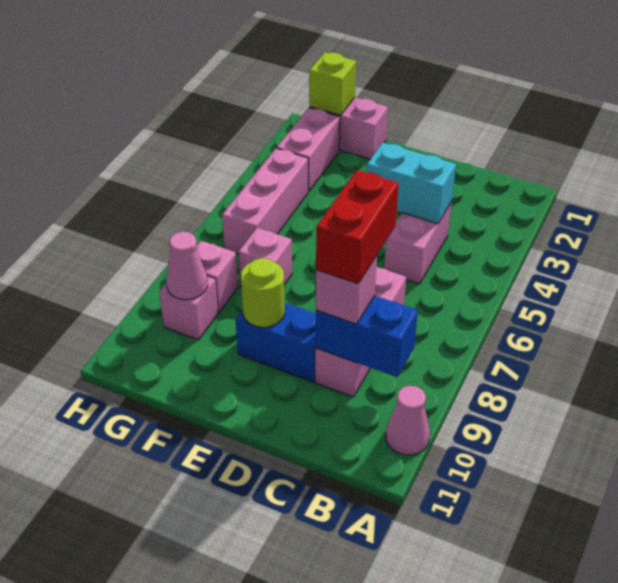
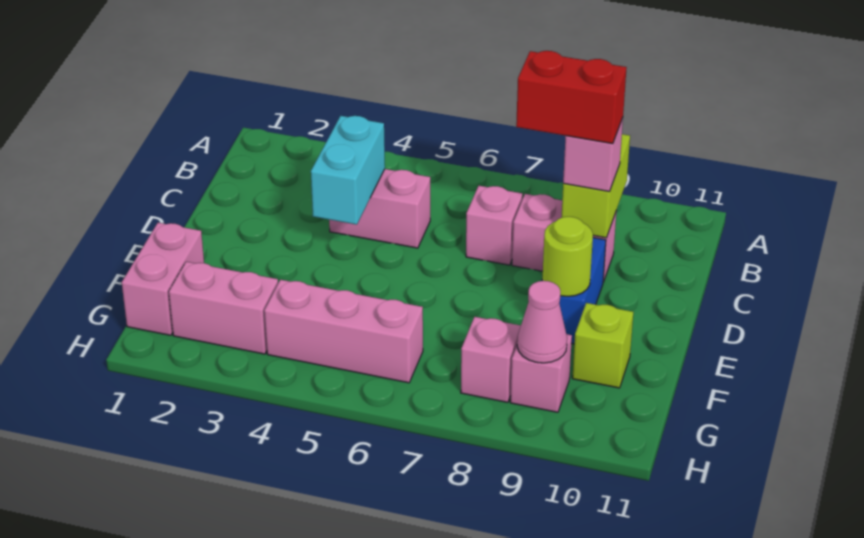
pink cone A10 level 1 -> none
blue brick B9:C9 level 2 -> lime brick B9:C9 level 2
pink brick F7 level 1 -> none
lime brick G1 level 2 -> lime brick F10 level 1

